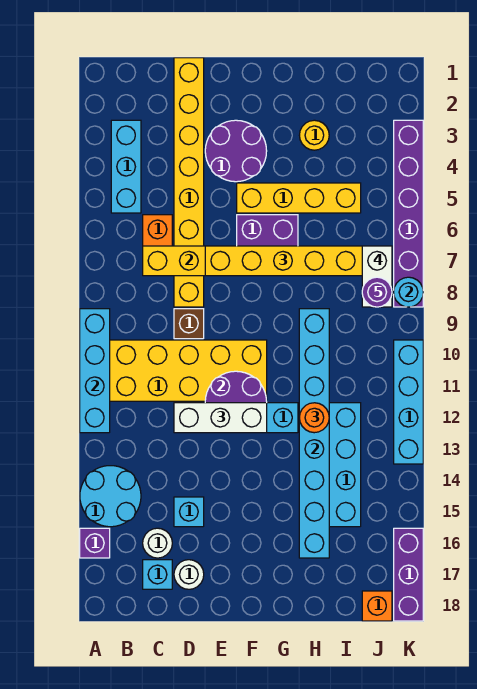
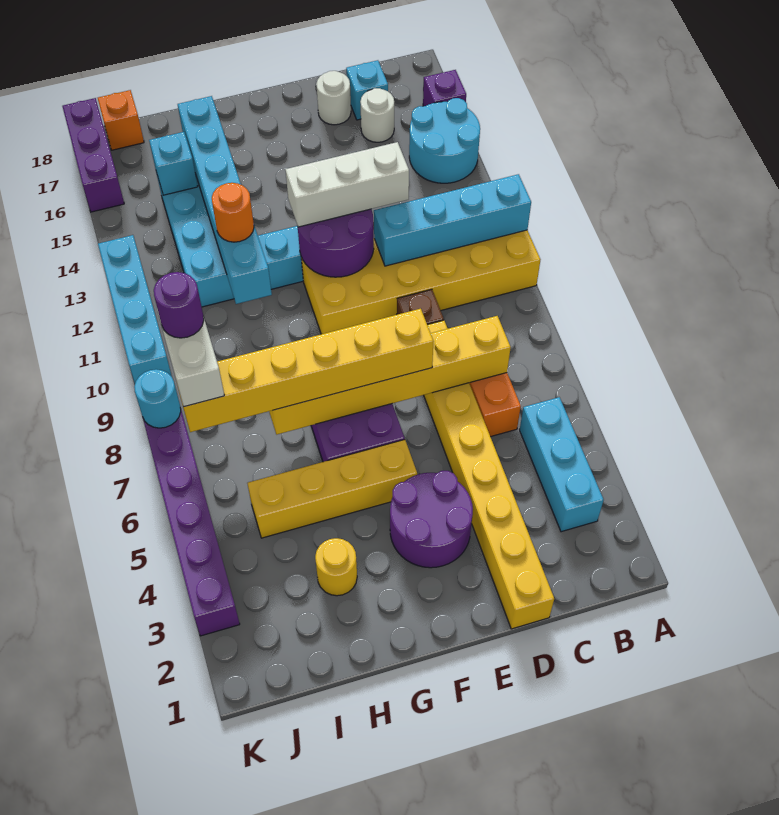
cyan brick A9:A12 level 2 -> cyan brick A11:D11 level 2
cyan brick D15 level 1 -> cyan brick I15 level 2
cyan brick H9:H16 level 2 -> cyan brick H11:H16 level 2

